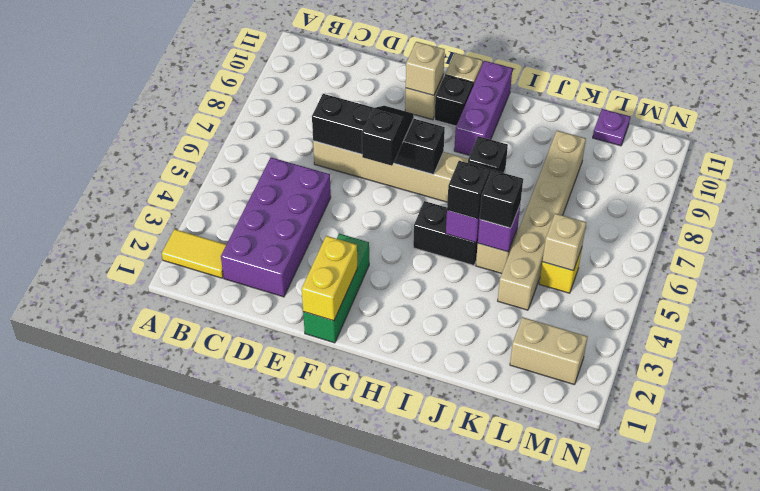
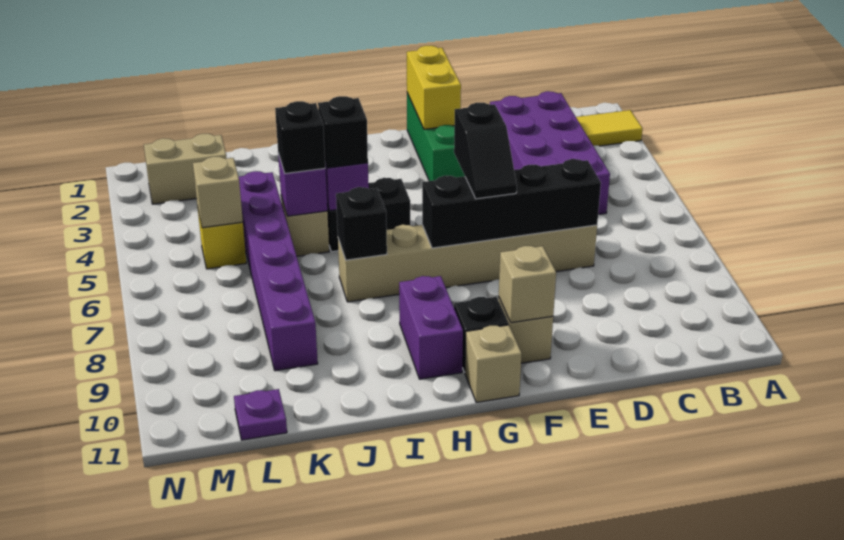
purple brick H9:H11 level 1 -> purple brick H9:H10 level 1
tan brick K4:K9 level 1 -> purple brick K4:K9 level 1

